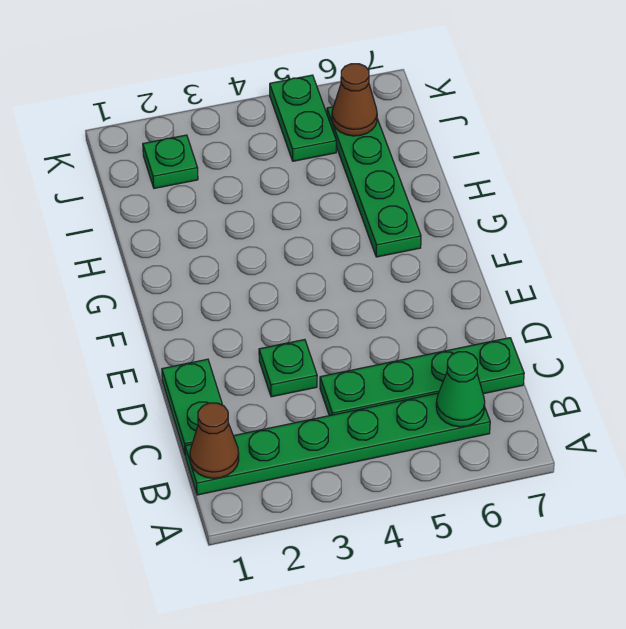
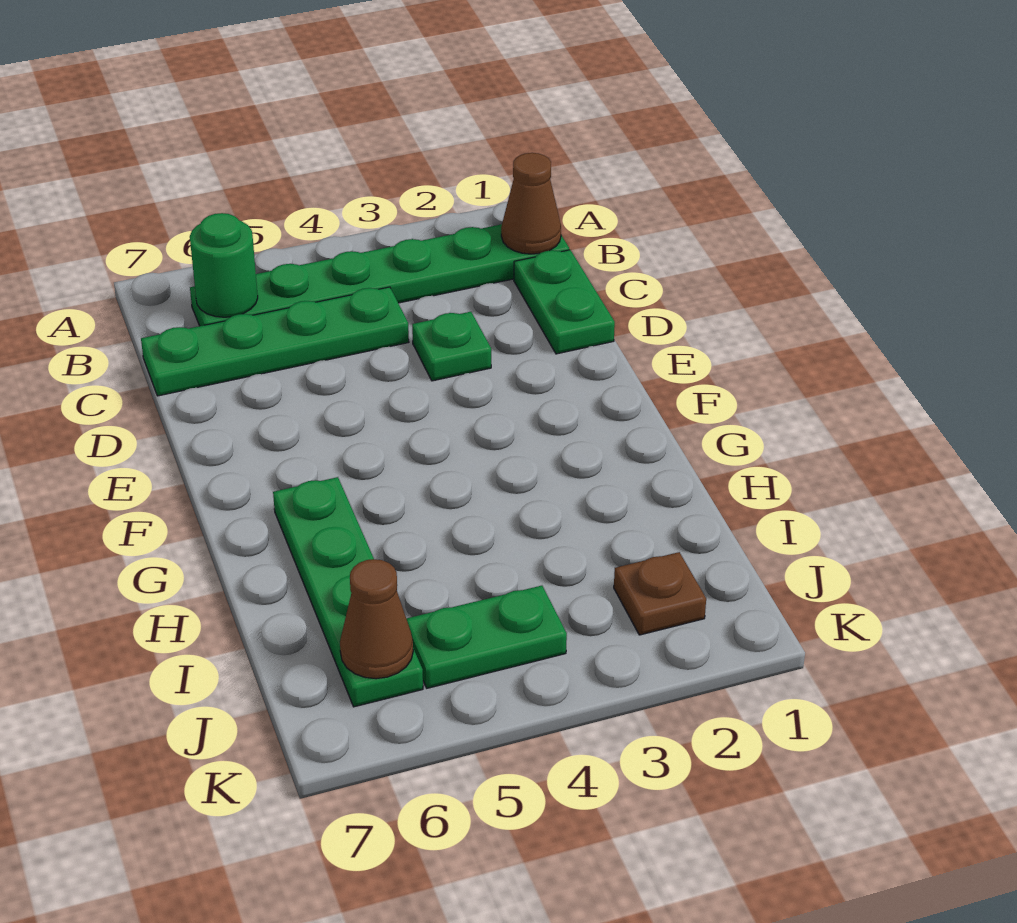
green cone B6 level 2 -> green round brick B6 level 2
green plate J2 level 1 -> brown plate J2 level 1
green plate J5:K5 level 1 -> green plate J4:J5 level 1

